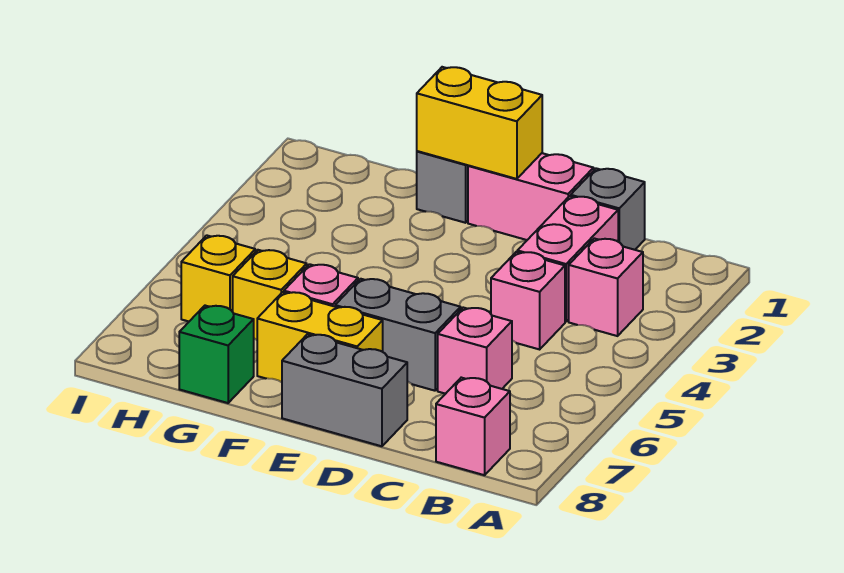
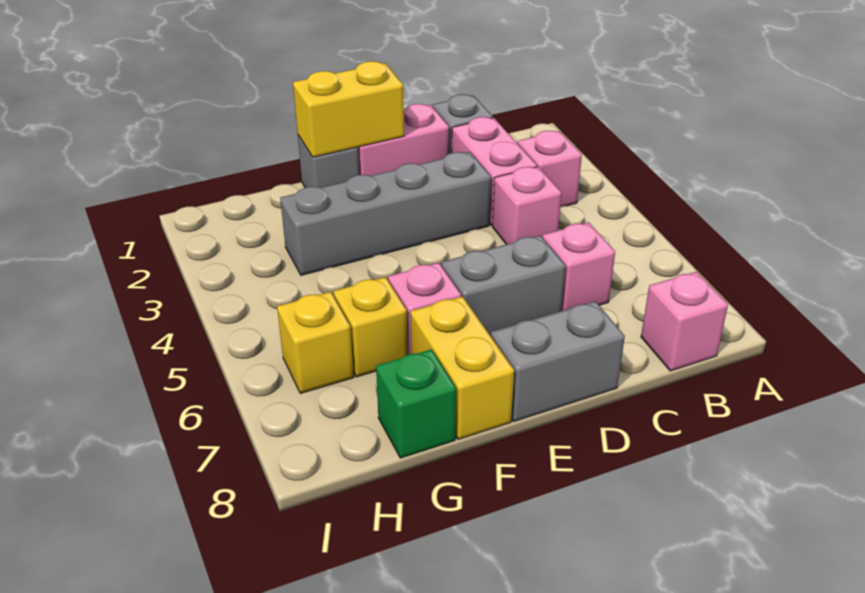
none -> grey brick D3:G3 level 1
yellow brick E7:F7 level 1 -> yellow brick F7:F8 level 1

